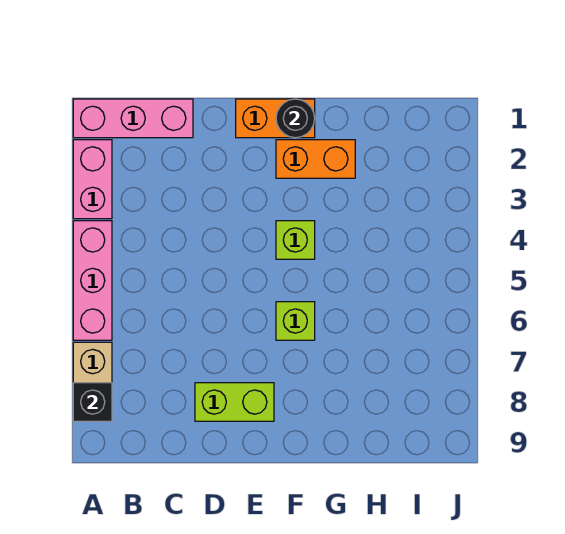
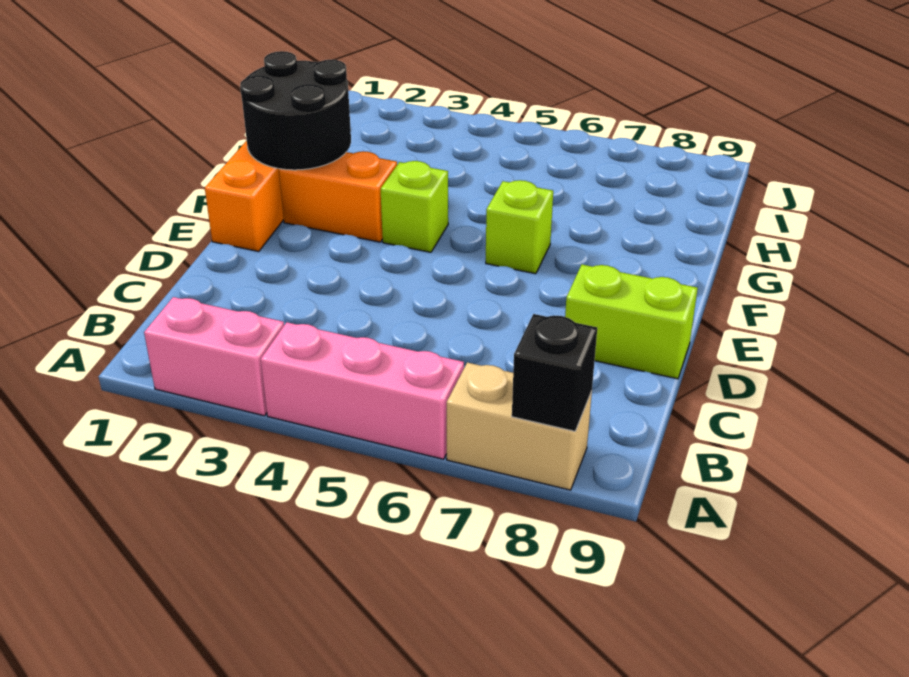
pink brick A1:C1 level 1 -> none
lime brick D8:E8 level 1 -> lime brick D8:D9 level 1
black round brick F1 level 2 -> black round brick F1:G2 level 2
orange brick F2:G2 level 1 -> orange brick F2:F3 level 1

